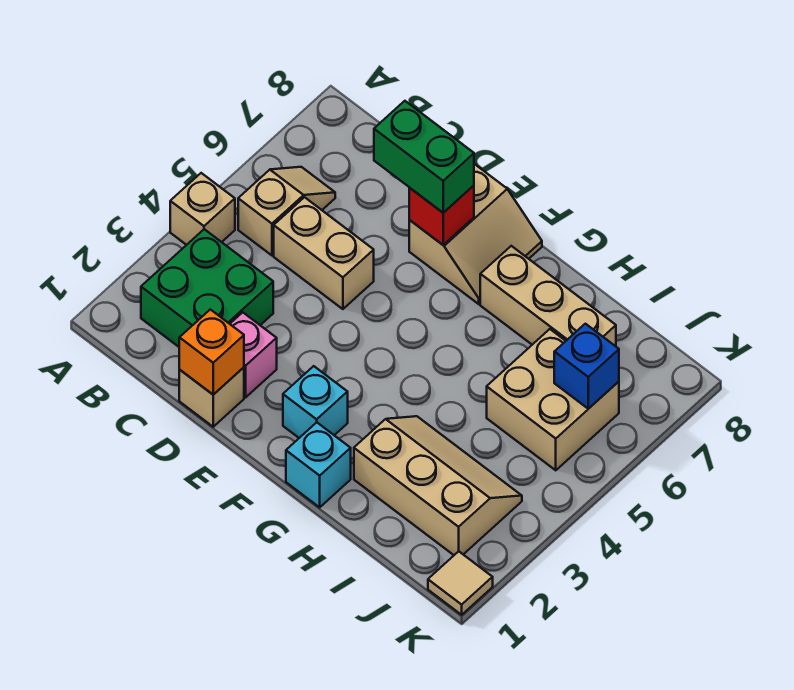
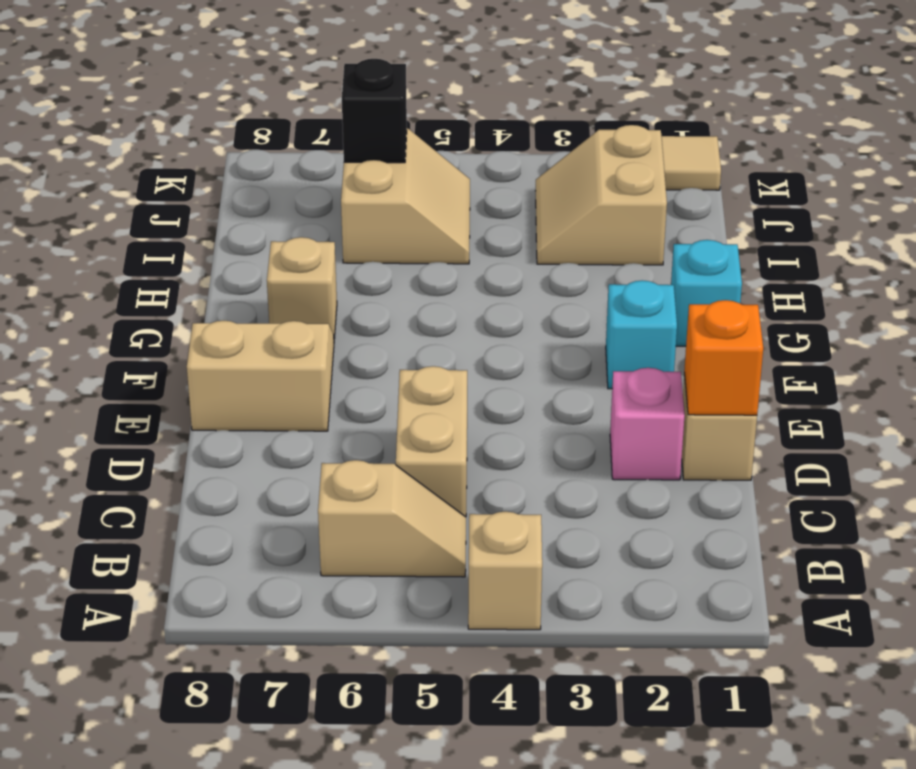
green brick B2:C3 level 1 -> none
tan slope B5:B6 level 1 top 5 -> tan slope B5:B6 level 1 top 6
green brick D7:E7 level 3 -> none
red brick E7 level 2 -> none
tan brick G7:I7 level 1 -> tan brick G7 level 1
tan slope H2:J3 level 1 top 2 -> tan slope I2:J3 level 1 top 2
tan brick I5:J6 level 1 -> tan slope I5:J6 level 1 top 6
blue brick J6 level 2 -> black brick J6 level 2

